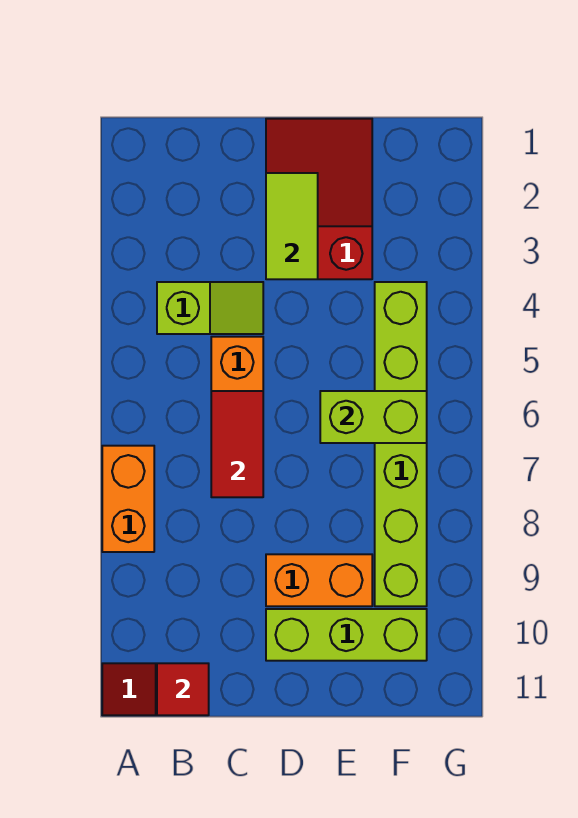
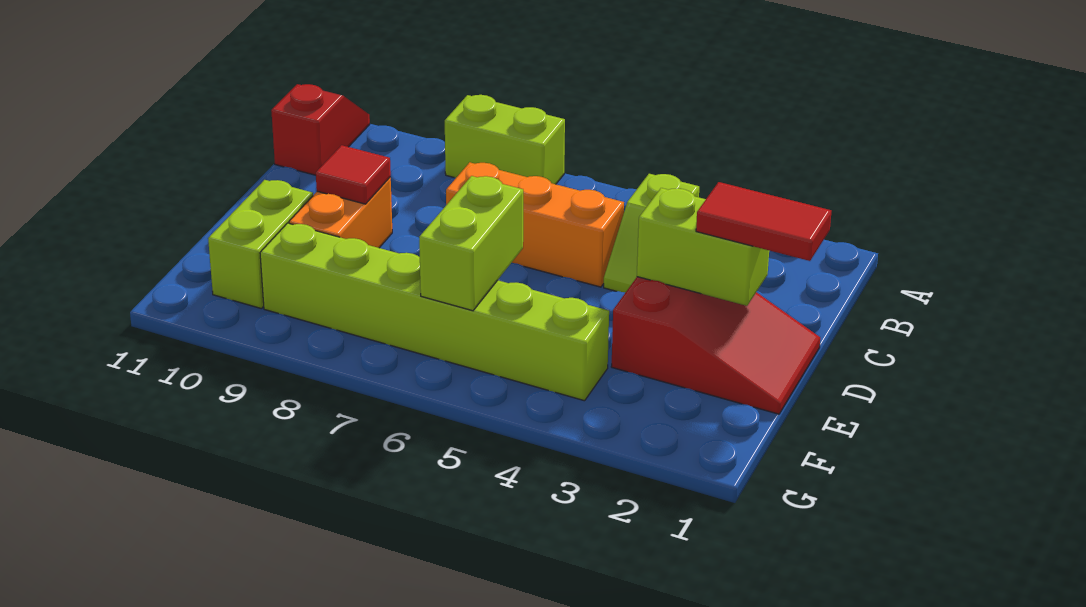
orange brick A7:A8 level 1 -> lime brick A7:A8 level 1
red tile B11 level 2 -> red tile D9 level 2
red tile C6:C7 level 2 -> red tile D1:D2 level 3
lime tile D2:D3 level 2 -> lime brick D2:D3 level 2
lime brick D10:F10 level 1 -> lime brick E10:F10 level 1

